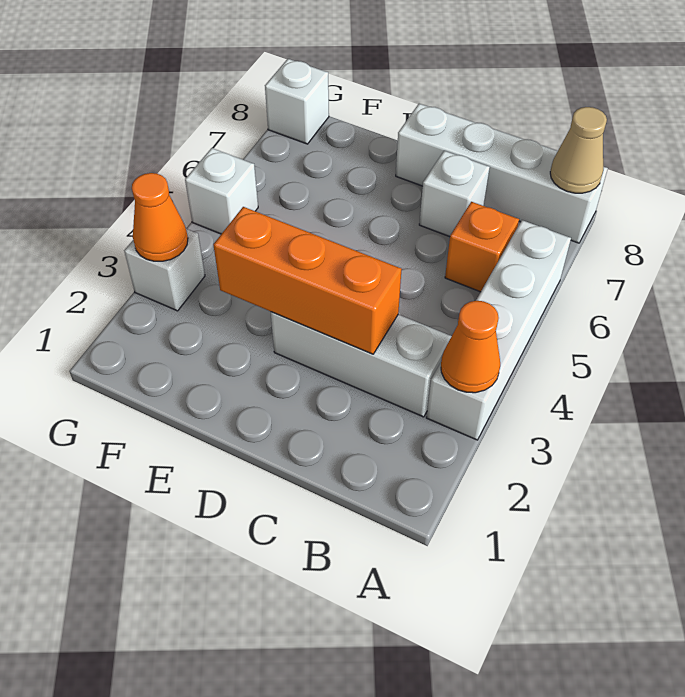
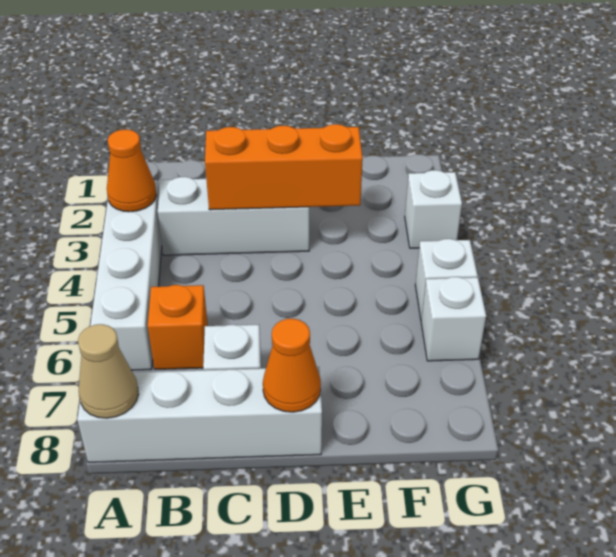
orange cone G3 level 2 -> orange cone D8 level 2
white brick G8 level 1 -> white brick G6 level 1

